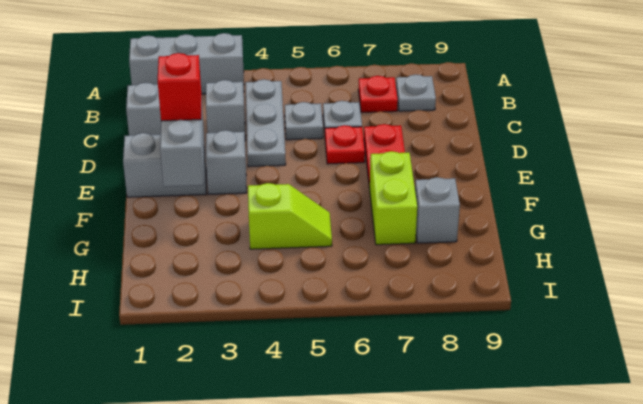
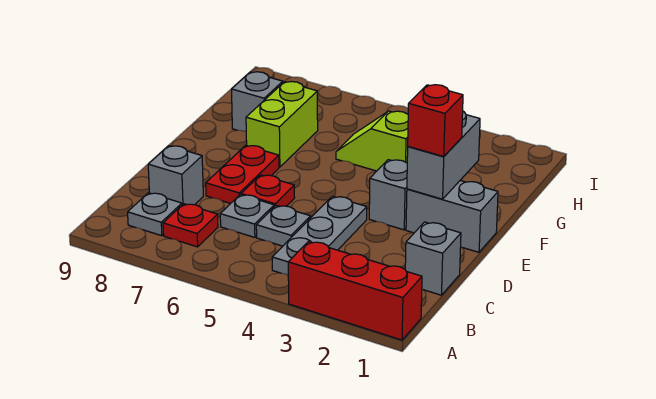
grey brick A1:A3 level 1 -> red brick A1:A3 level 1
grey brick C3 level 1 -> grey brick C8 level 1

